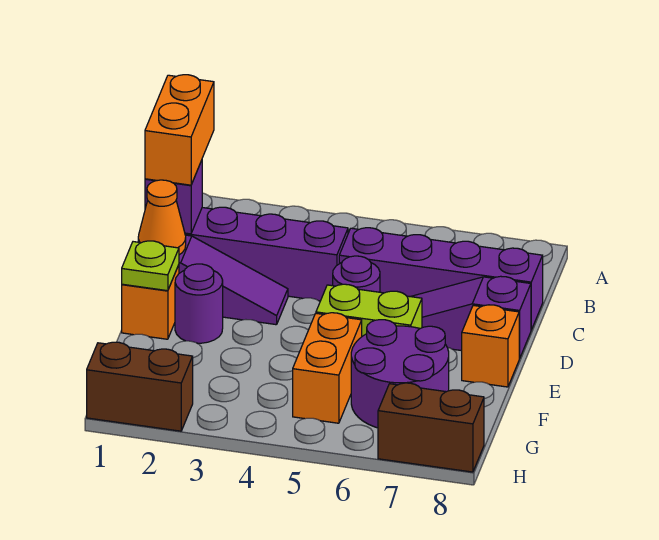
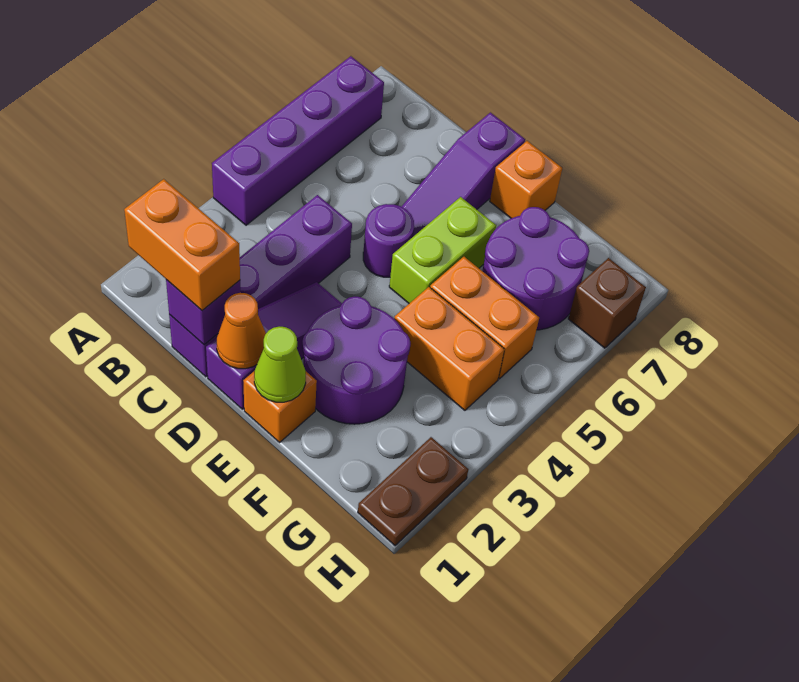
purple brick C5:C8 level 1 -> purple brick A4:A7 level 1
lime plate E1 level 2 -> lime cone E1 level 2
purple round brick E2 level 1 -> purple round brick E2:F3 level 1
none -> orange brick F4:G4 level 1
brown brick H1:H2 level 1 -> brown plate H1:H2 level 1
brown brick H7:H8 level 1 -> brown brick H7 level 1

